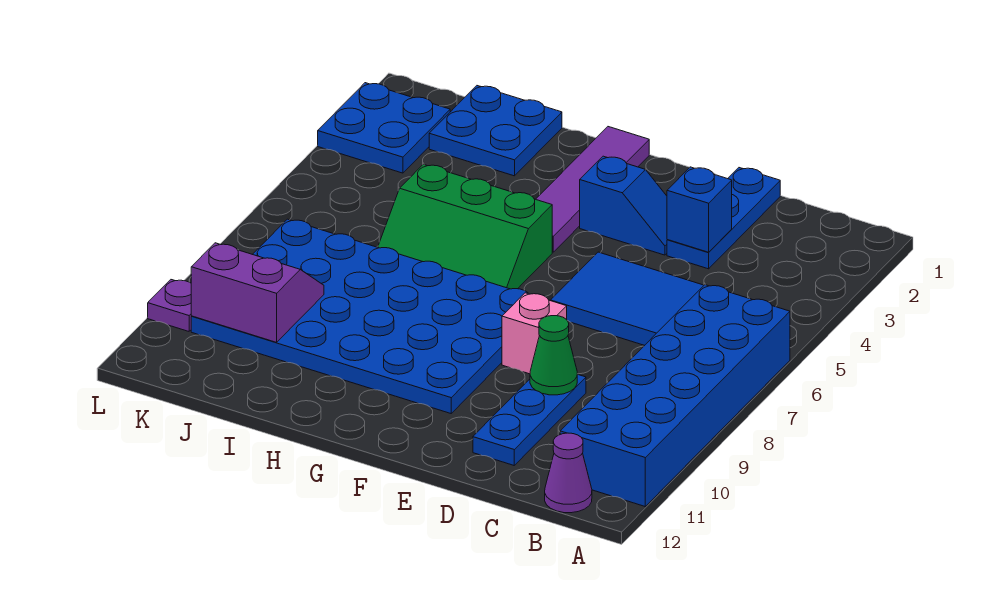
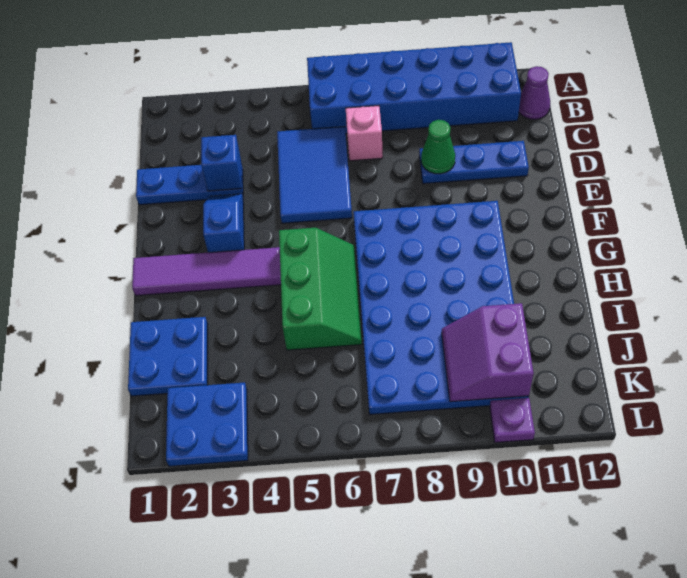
pink brick E8 level 1 -> pink brick C7 level 1

